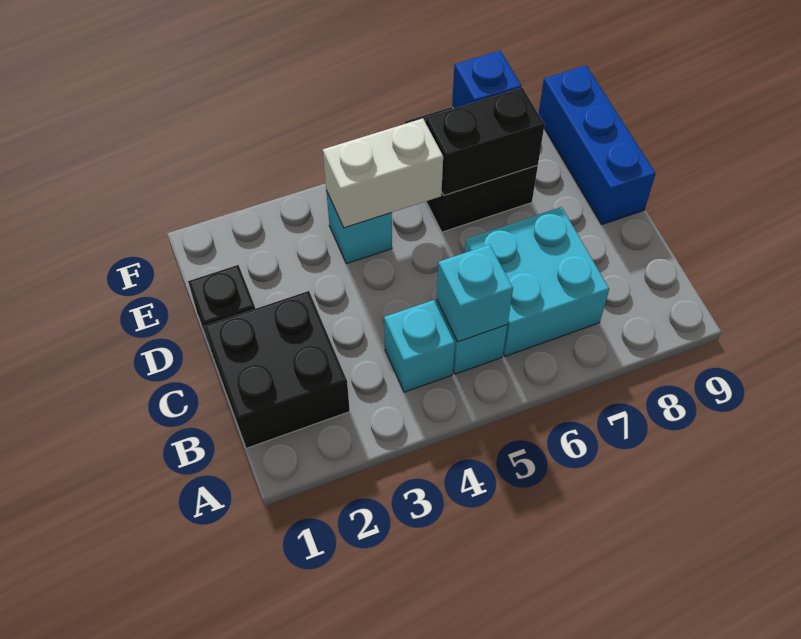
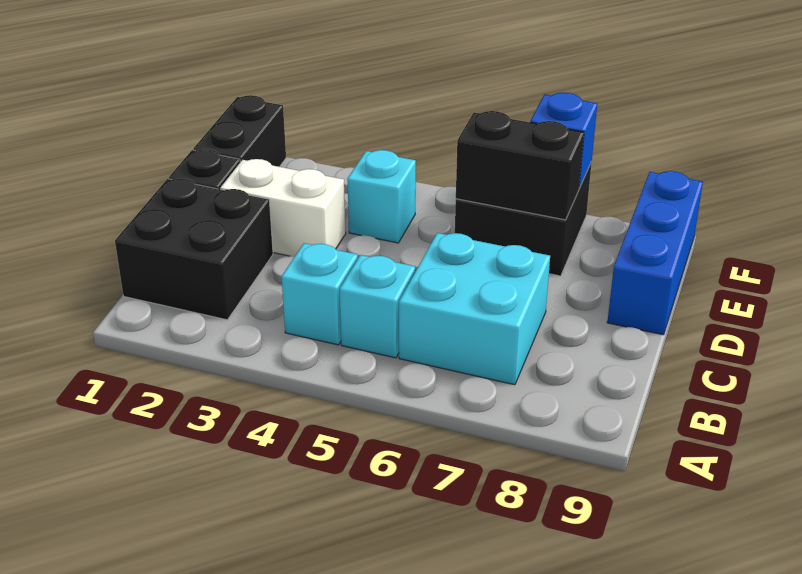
cyan brick B5 level 2 -> none
none -> black brick E1:F1 level 1
white brick E4:E5 level 2 -> white brick D2:D3 level 1

